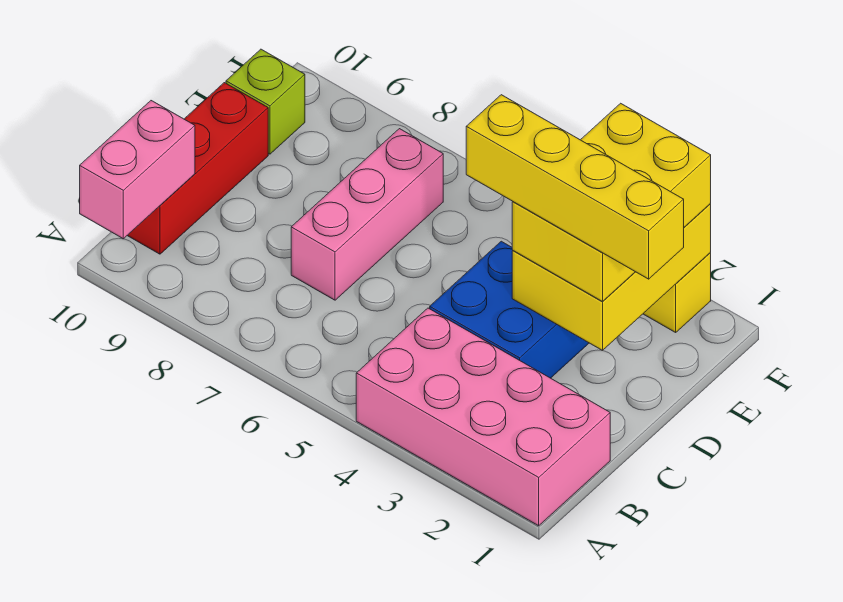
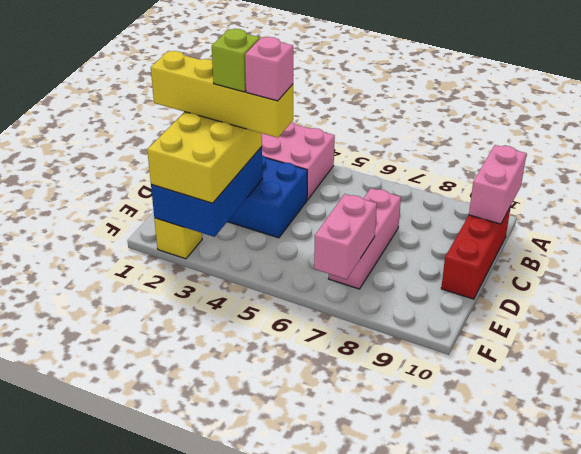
yellow brick D2:F3 level 2 -> blue brick D2:F3 level 2
none -> pink brick D4 level 5
none -> pink brick E7:F7 level 2
lime brick E10 level 1 -> lime brick D3 level 5

